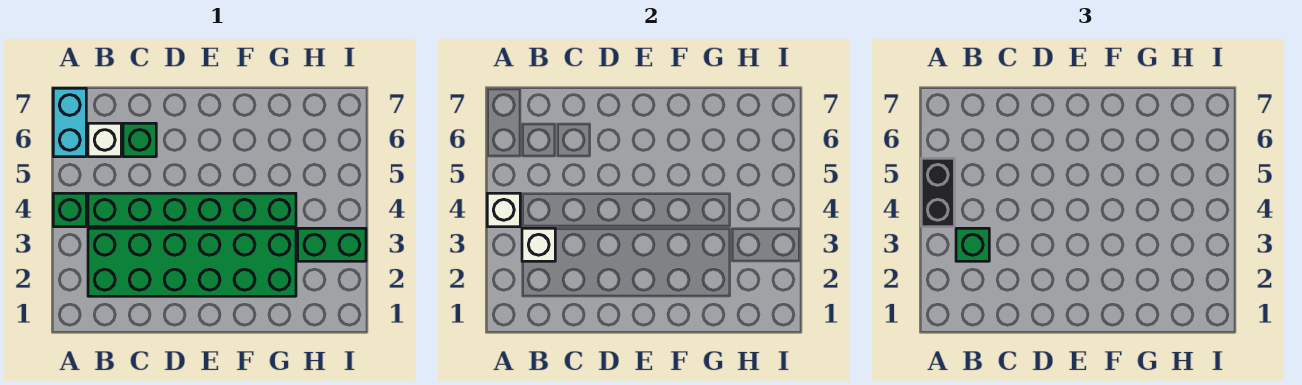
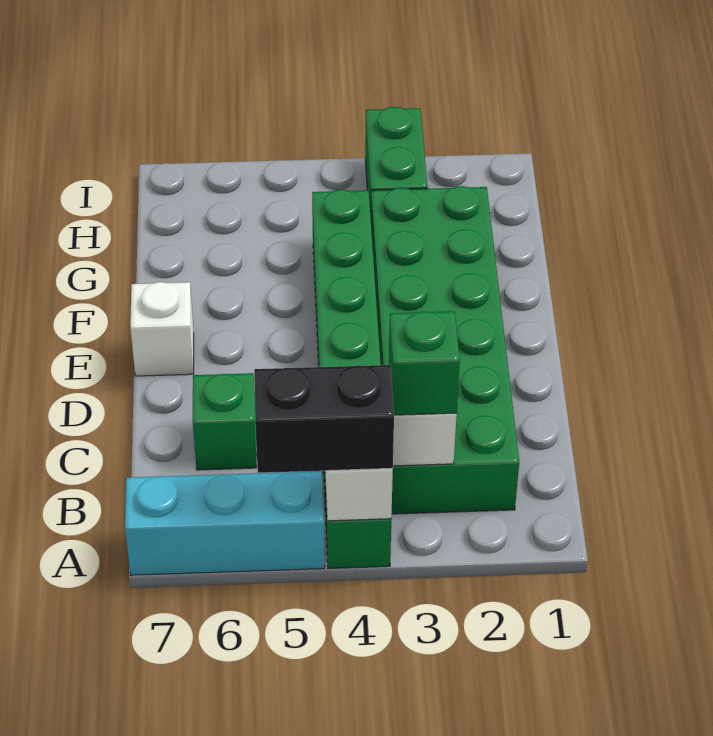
cyan brick A6:A7 level 1 -> cyan brick A5:A7 level 1
white brick B6 level 1 -> white brick E7 level 1

